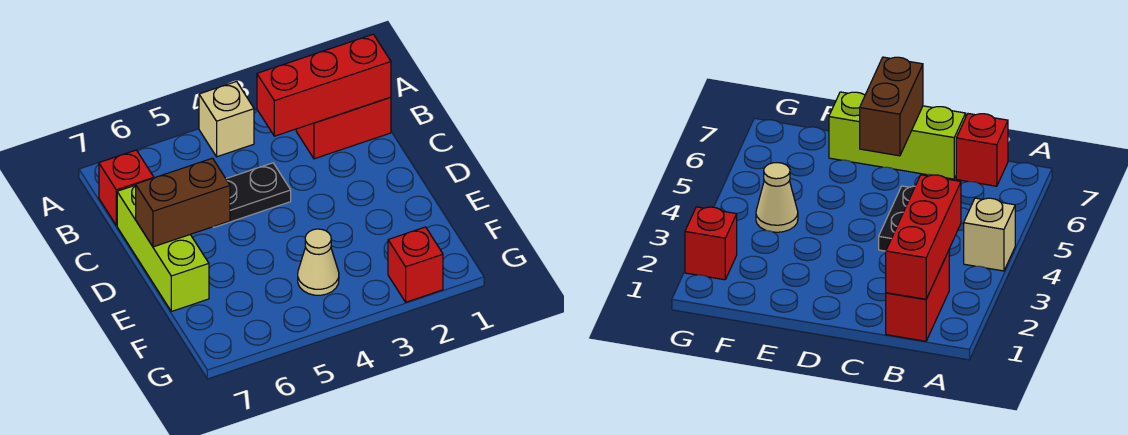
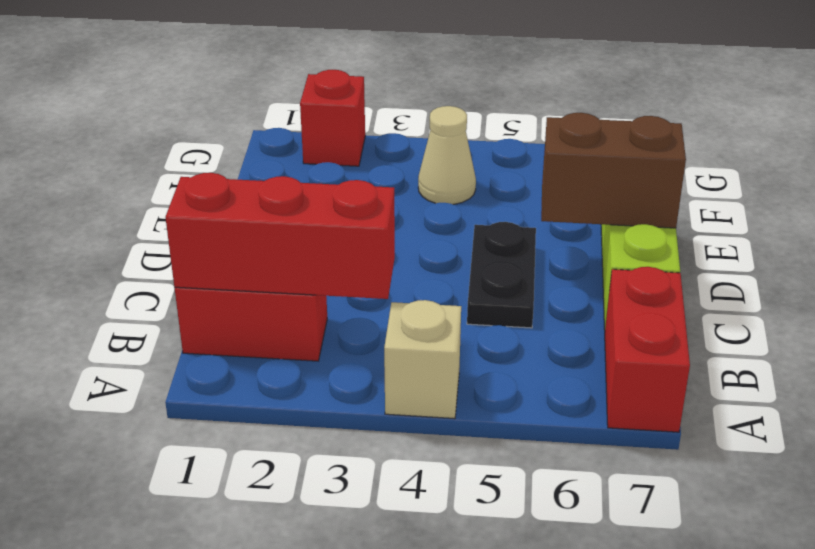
red brick B7 level 1 -> red brick A7:B7 level 1
black plate C4:C5 level 1 -> black plate C5:D5 level 1

